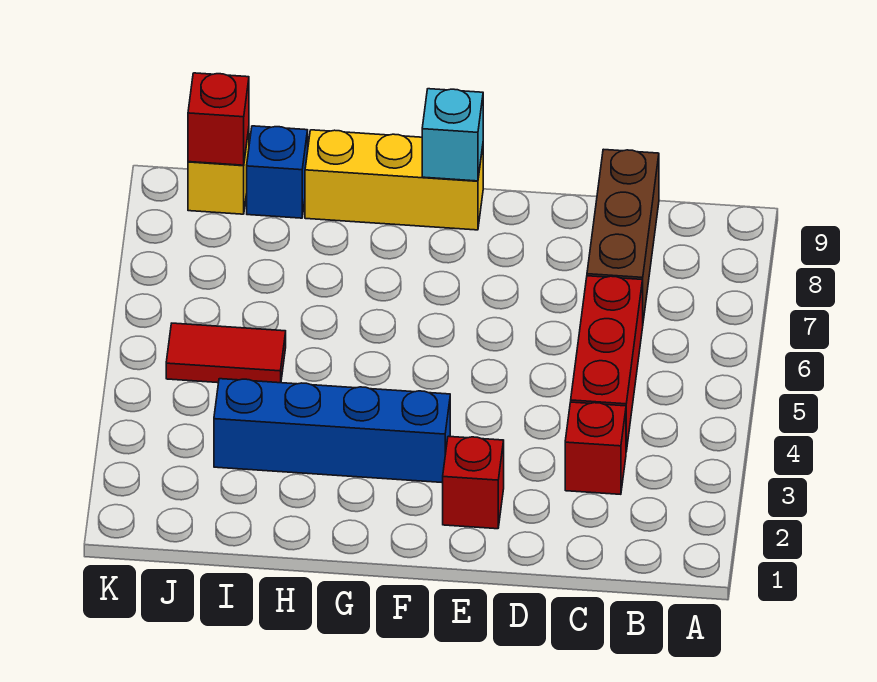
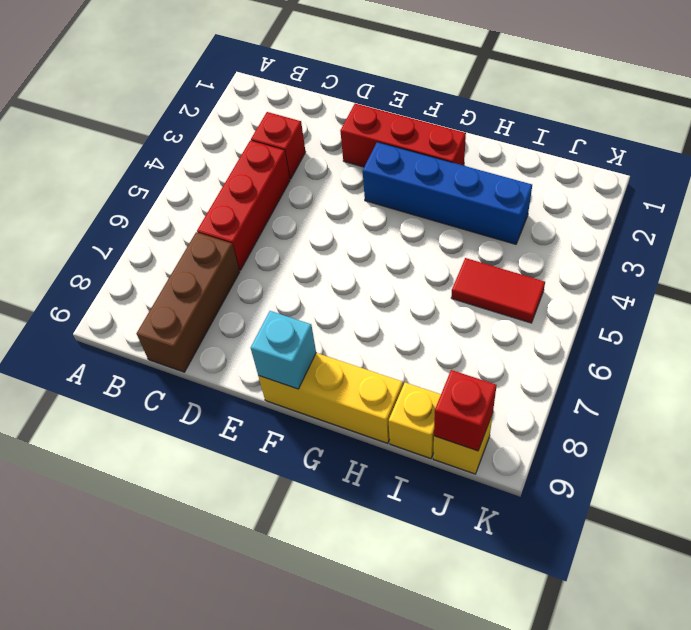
red brick E2 level 1 -> red brick E2:G2 level 1
blue brick I9 level 1 -> yellow brick I9 level 1

